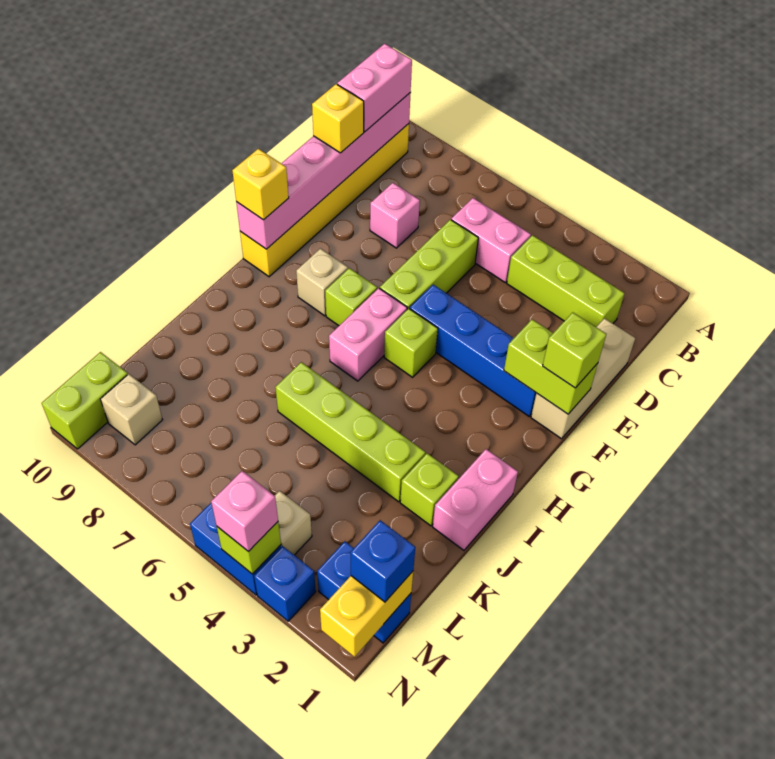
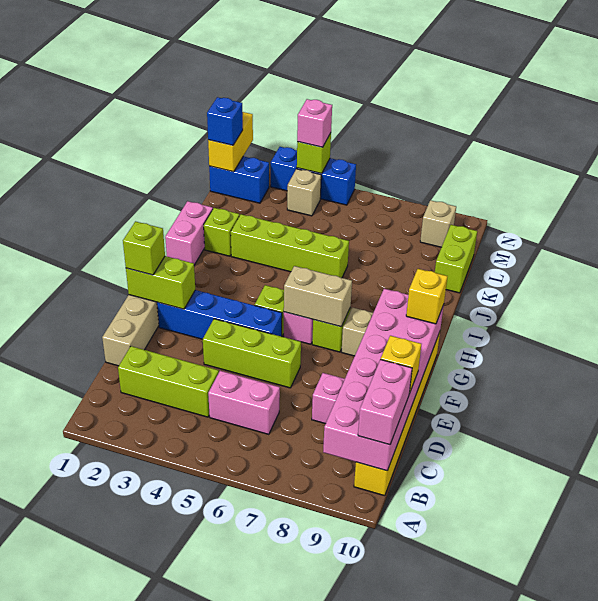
pink brick B10:G10 level 2 -> pink brick B9:G10 level 2
lime brick D6:F6 level 1 -> lime brick E4:E6 level 1
none -> tan brick G6:G7 level 2
lime brick M10:N10 level 1 -> lime brick K10:L10 level 1

